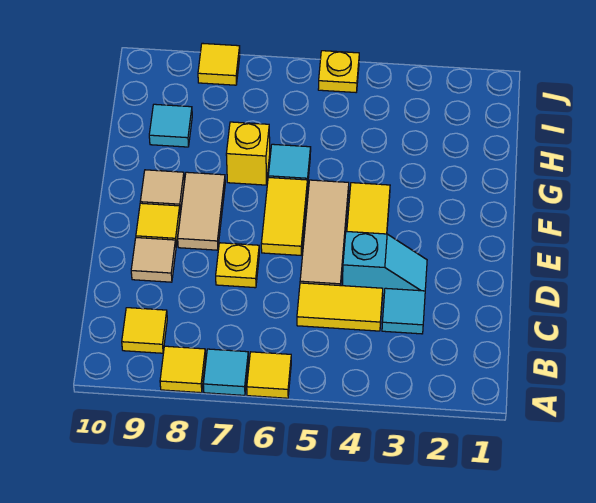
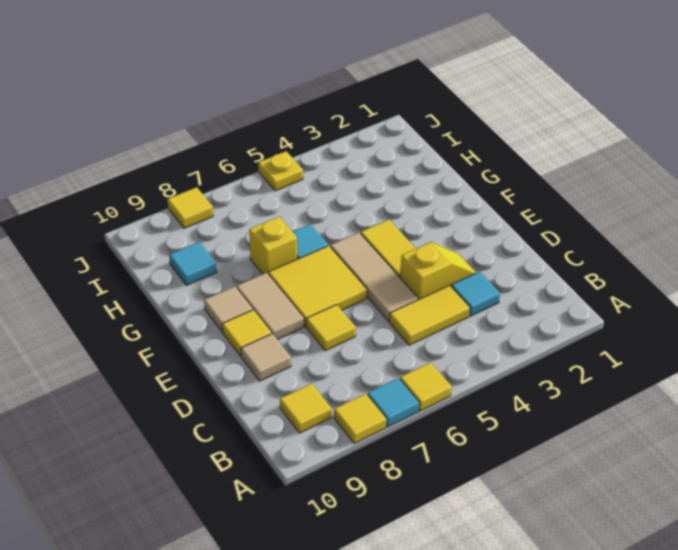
cyan slope D3:D4 level 1 top 4 -> yellow slope D3:D4 level 1 top 4
yellow plate D7 level 1 -> yellow tile D7 level 1
yellow tile E6:F6 level 1 -> yellow tile E6:F7 level 1

